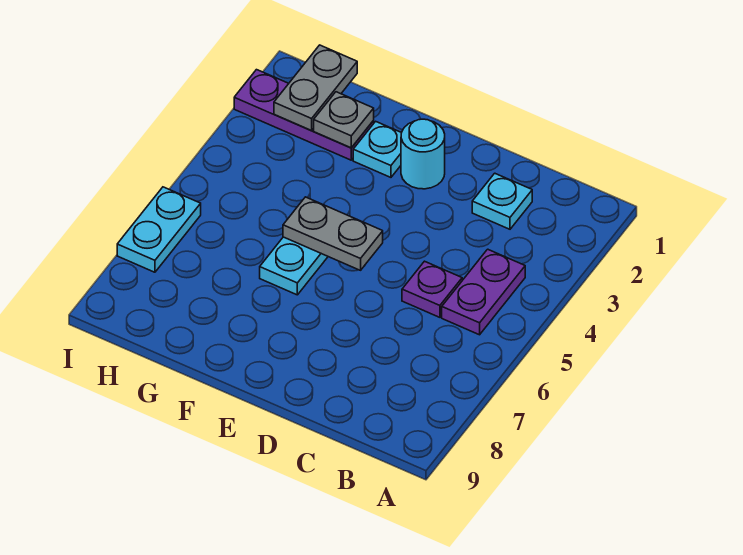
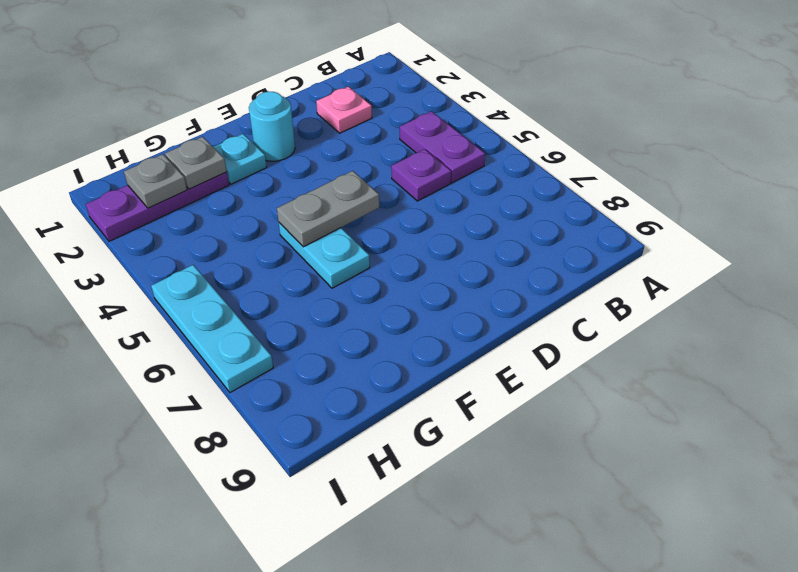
cyan plate C2 level 1 -> pink plate C2 level 1
grey plate H1:H2 level 2 -> grey plate H2 level 2
cyan plate I6:I7 level 1 -> cyan plate I5:I7 level 1

